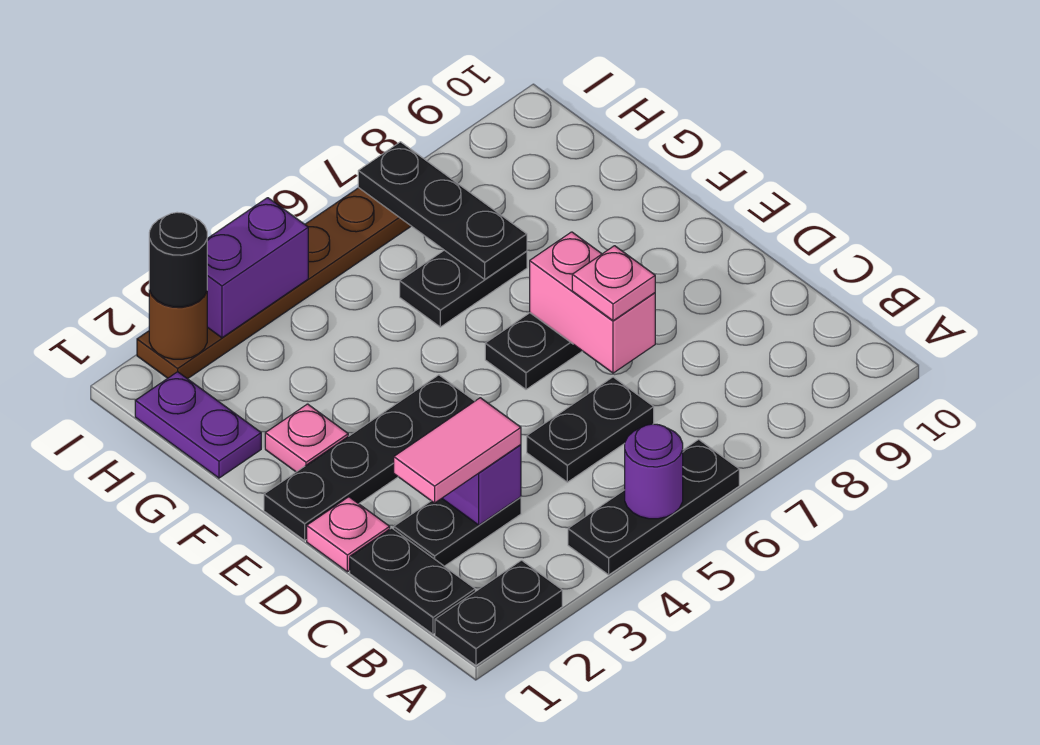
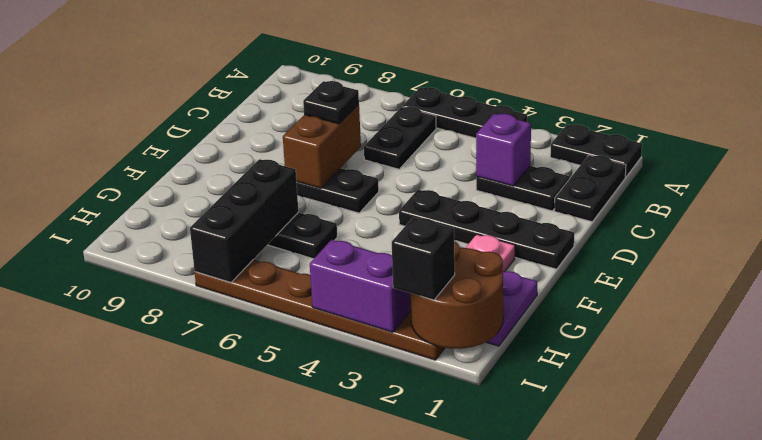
purple round brick A5 level 2 -> none
pink tile C2:C3 level 3 -> none
black plate C5:C6 level 1 -> black plate B6:C6 level 1
pink plate D1 level 1 -> none
pink brick D7:E7 level 2 -> brown brick D7:E7 level 2
pink plate D7 level 3 -> black plate D7 level 3
black plate G7:I7 level 2 -> black brick G7:I7 level 2
brown round brick I2 level 2 -> brown round brick H1:I2 level 2
black round brick I2 level 3 -> black brick I2 level 3

